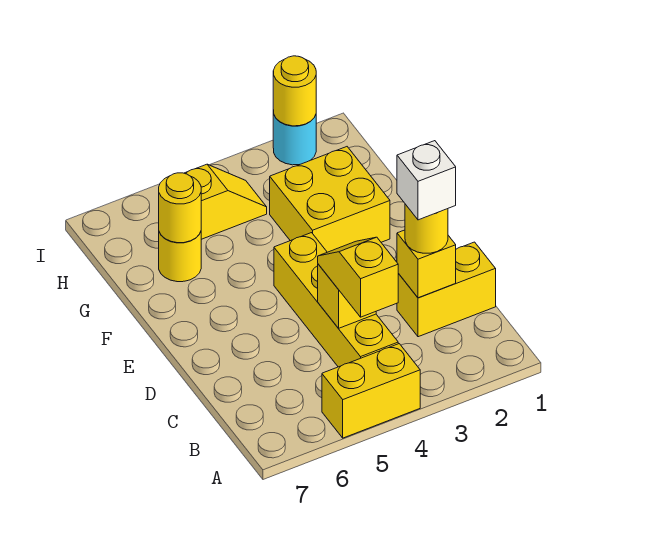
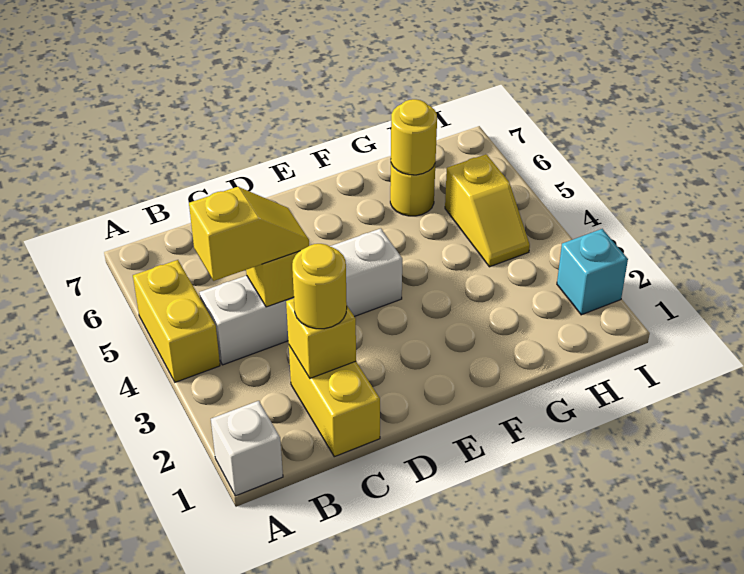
yellow brick B4:E4 level 1 -> white brick B4:E4 level 1
white brick C2 level 4 -> white brick A1 level 1
yellow brick F2:G3 level 1 -> none
cyan round brick I2 level 1 -> cyan brick I2 level 1
yellow round brick I2 level 2 -> none

